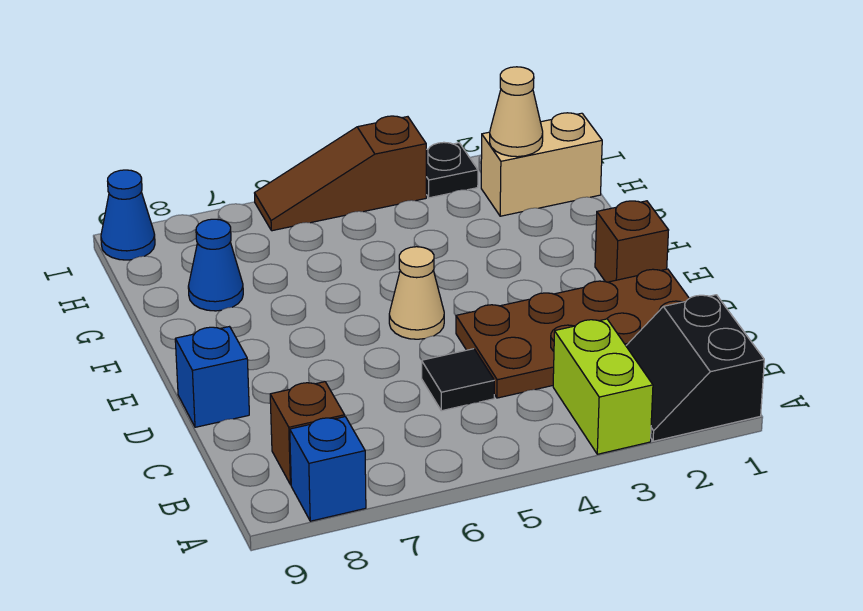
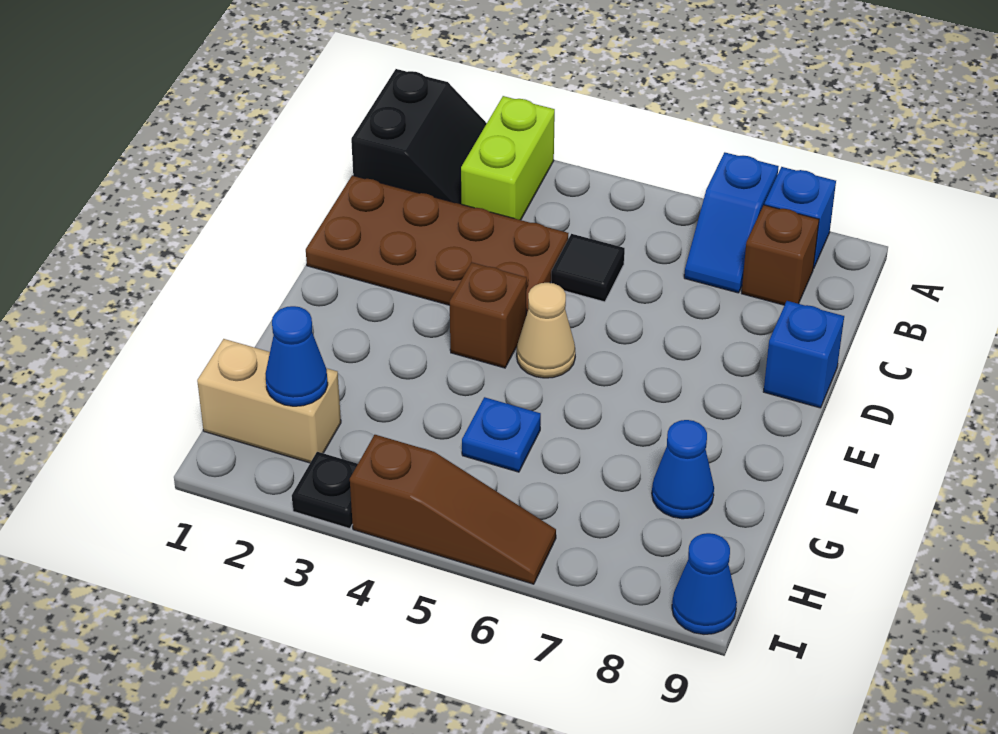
none -> blue slope A7:B7 level 1 top A
brown brick E1 level 1 -> brown brick E4 level 1
none -> blue plate G5 level 1
tan cone H2 level 2 -> blue cone H2 level 2

